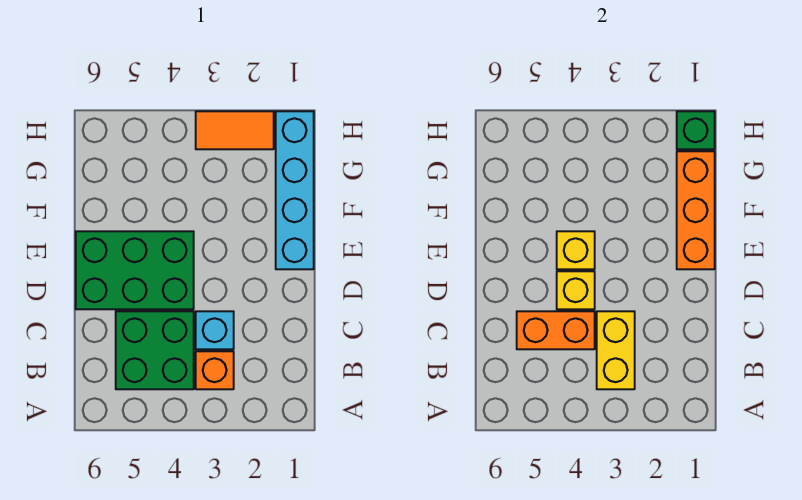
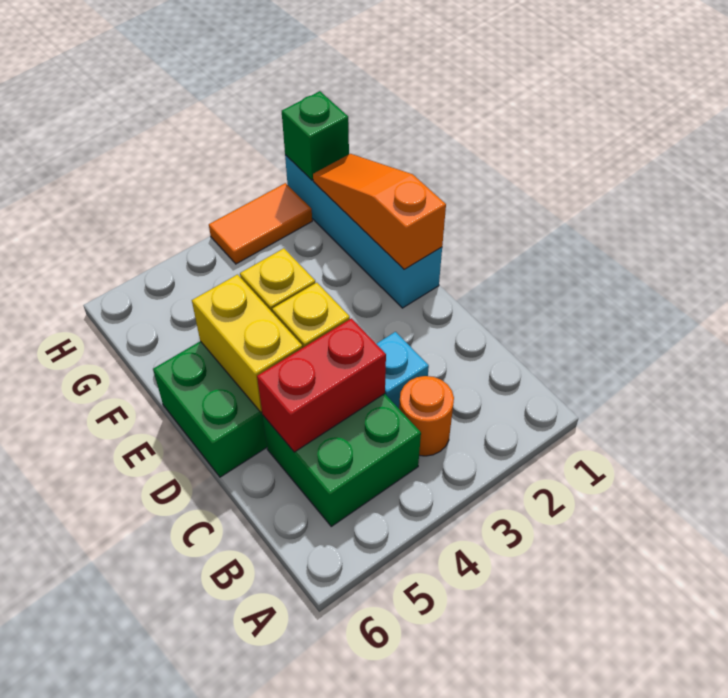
orange brick B3 level 1 -> orange round brick B3 level 1
yellow brick B3:C3 level 2 -> yellow brick D5:E5 level 2
orange brick C4:C5 level 2 -> red brick C4:C5 level 2
orange brick E1:G1 level 2 -> orange slope E1:G1 level 2 top E

